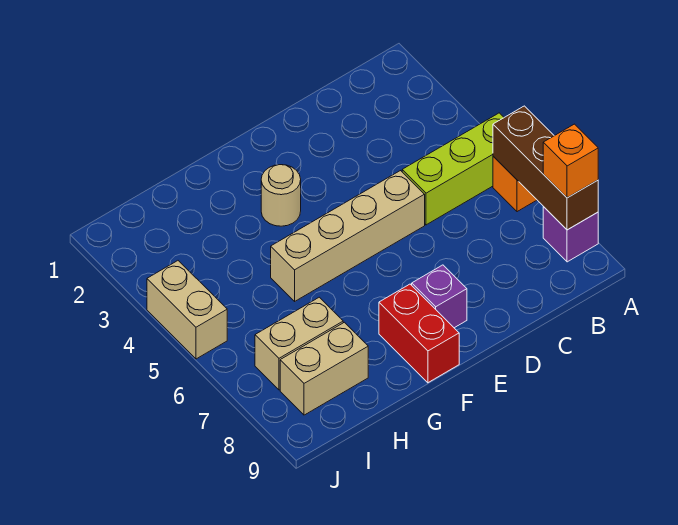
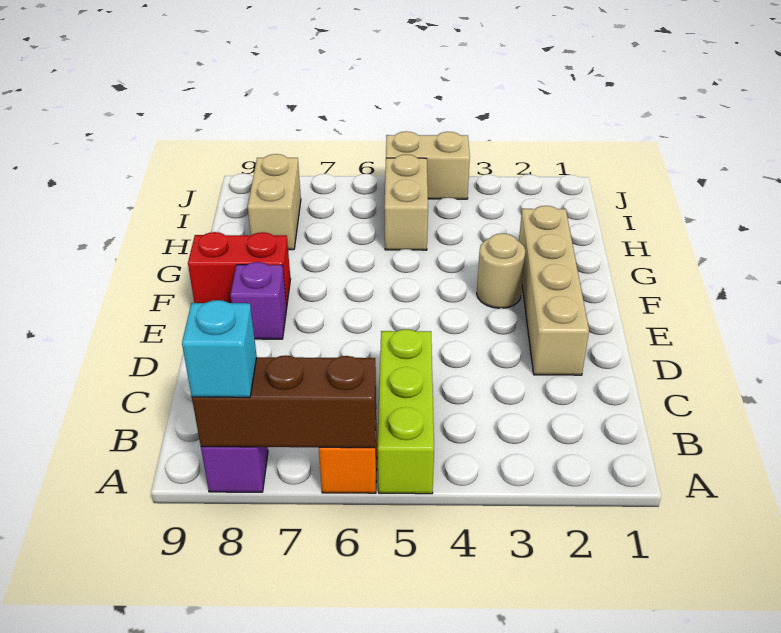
orange brick A8 level 3 -> cyan brick A8 level 3
tan brick D5:G5 level 1 -> tan brick D2:G2 level 1
tan brick H7:I7 level 1 -> tan brick H5:I5 level 1

